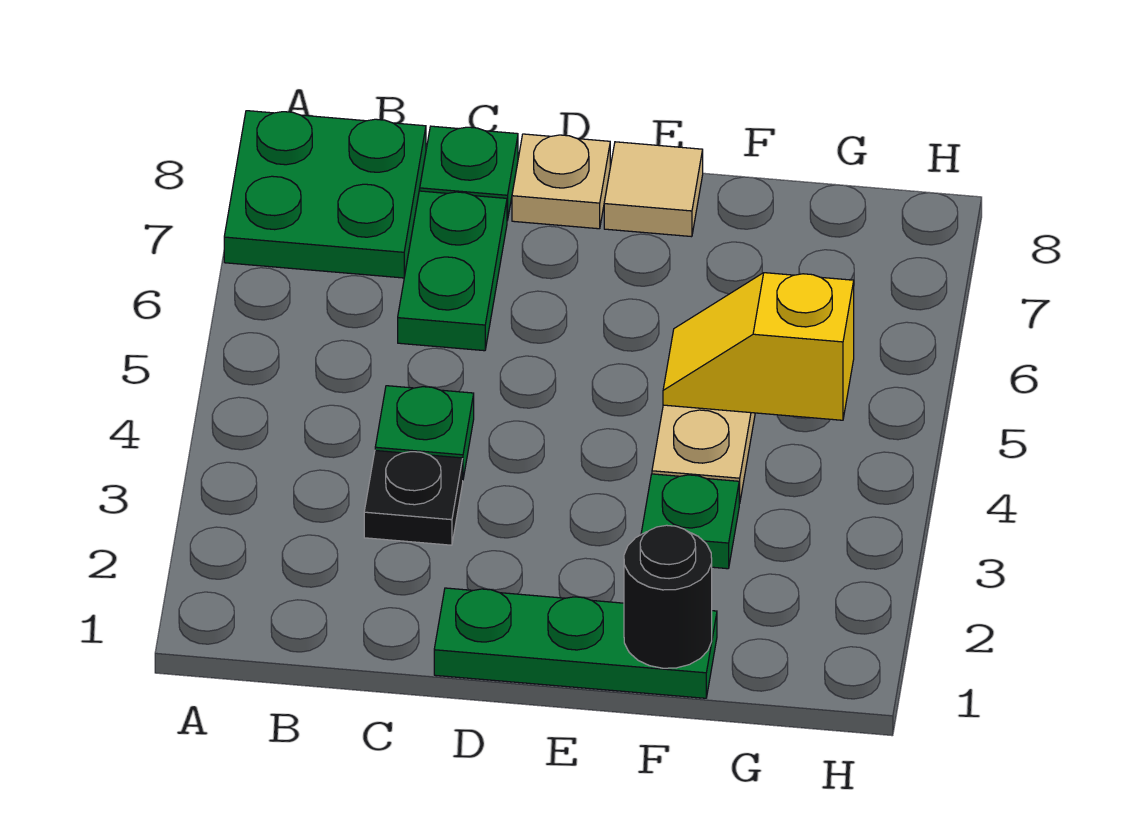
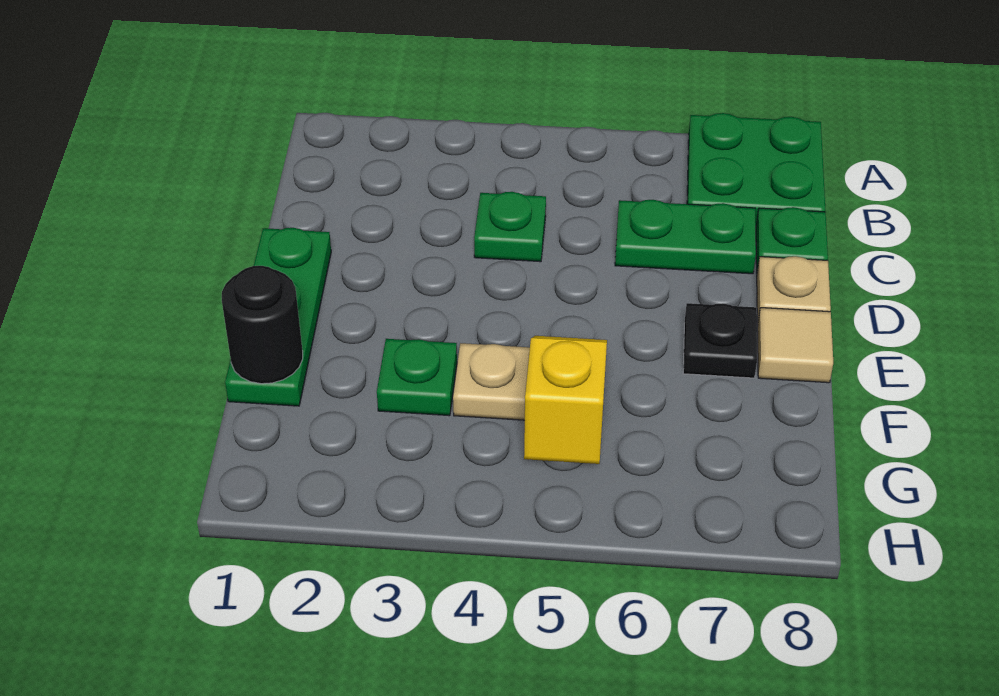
black plate C3 level 1 -> black plate E7 level 1

